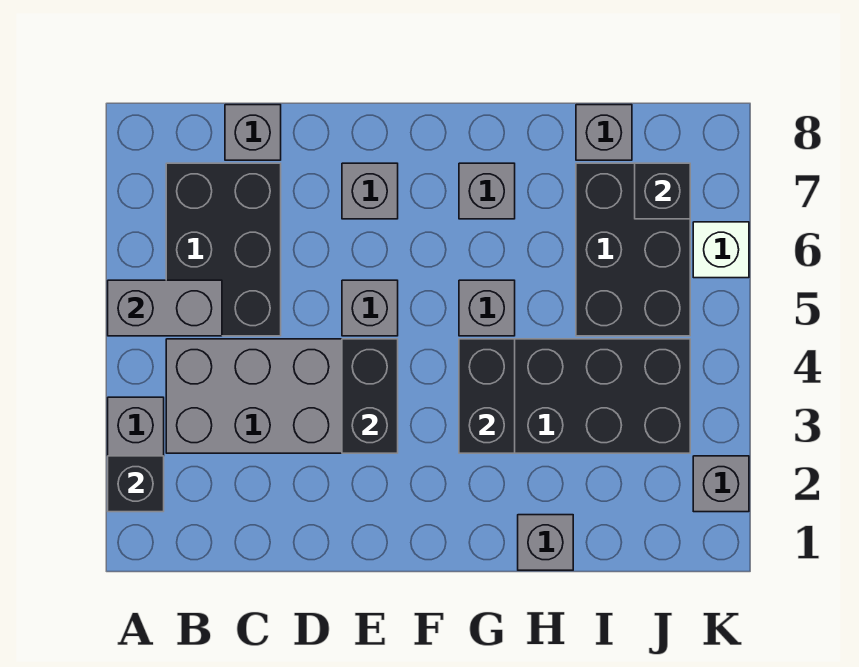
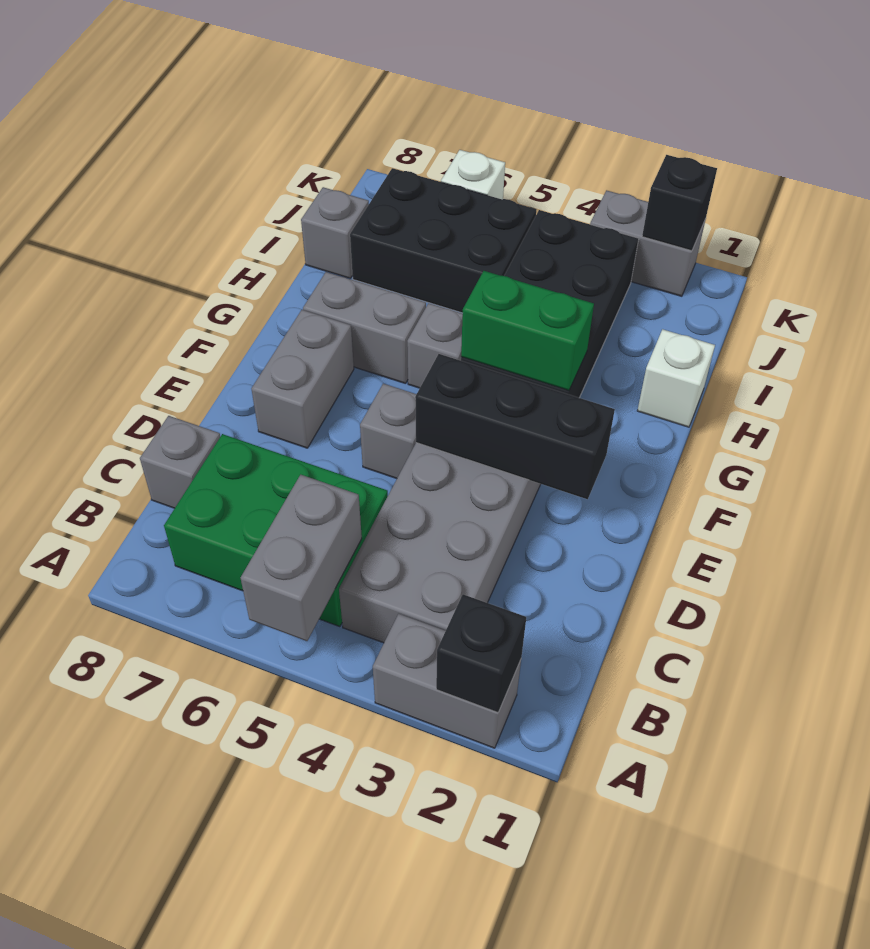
black brick B5:C7 level 1 -> green brick B5:C7 level 1
black brick E3:E4 level 2 -> black brick E2:E4 level 2
grey brick E7 level 1 -> grey brick E7:F7 level 1
black brick G3:G4 level 2 -> green brick G3:G4 level 2
grey brick G7 level 1 -> grey brick G6:G7 level 1
grey brick H1 level 1 -> white brick H1 level 1
black brick J7 level 2 -> black brick K2 level 2
grey brick K2 level 1 -> grey brick K2:K3 level 1

